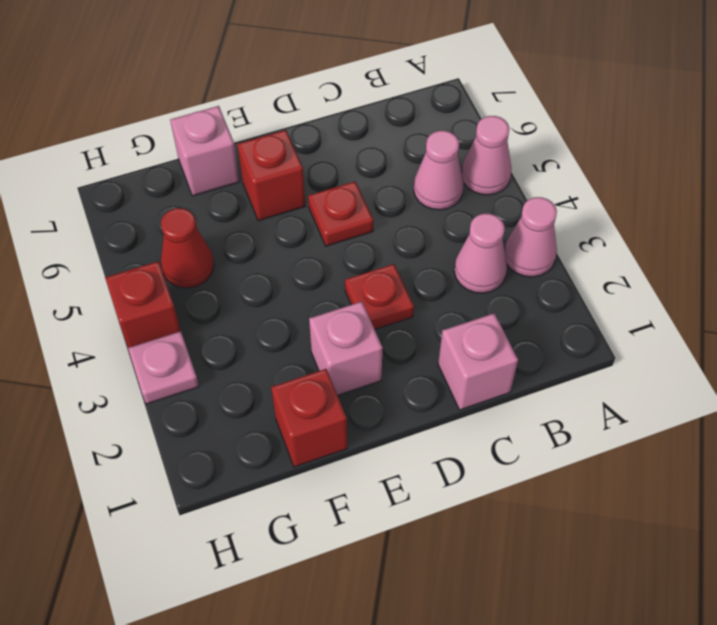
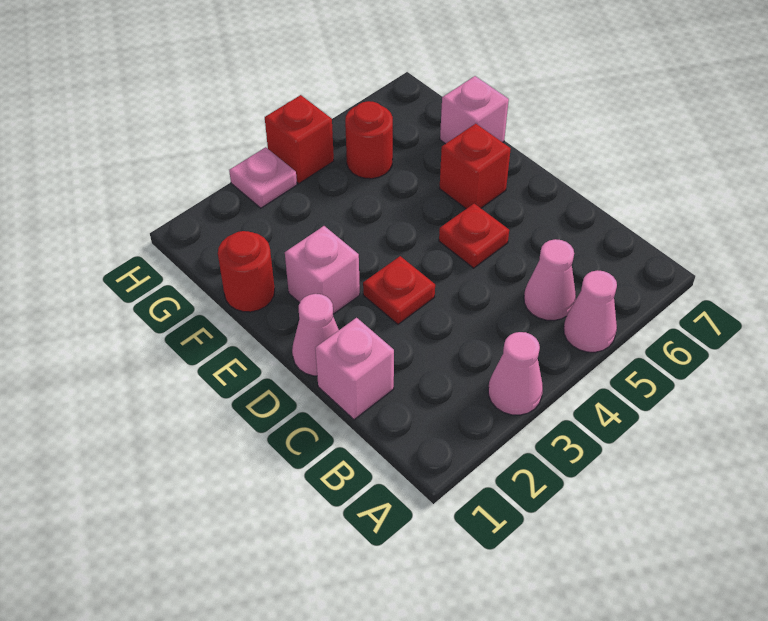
pink cone B3 level 1 -> pink cone D1 level 1
red brick F1 level 1 -> red round brick F1 level 1
red cone G5 level 1 -> red round brick G5 level 1

